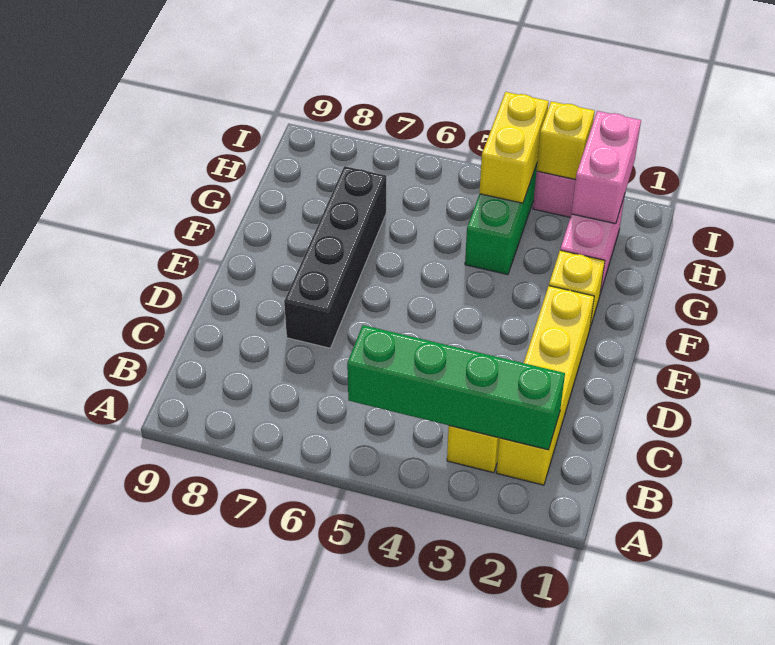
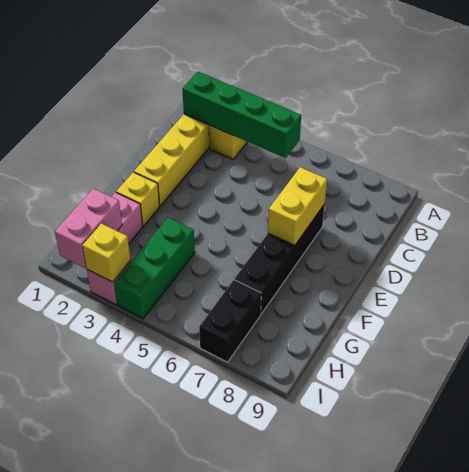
yellow brick H4:I4 level 2 -> yellow brick D7:E7 level 2
none -> black brick H7:I7 level 1

